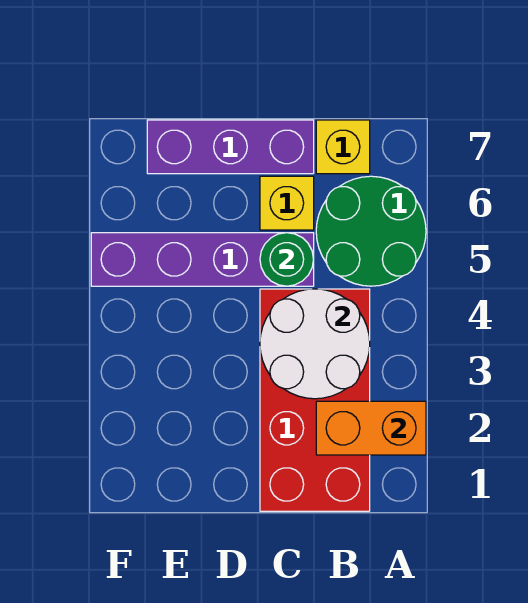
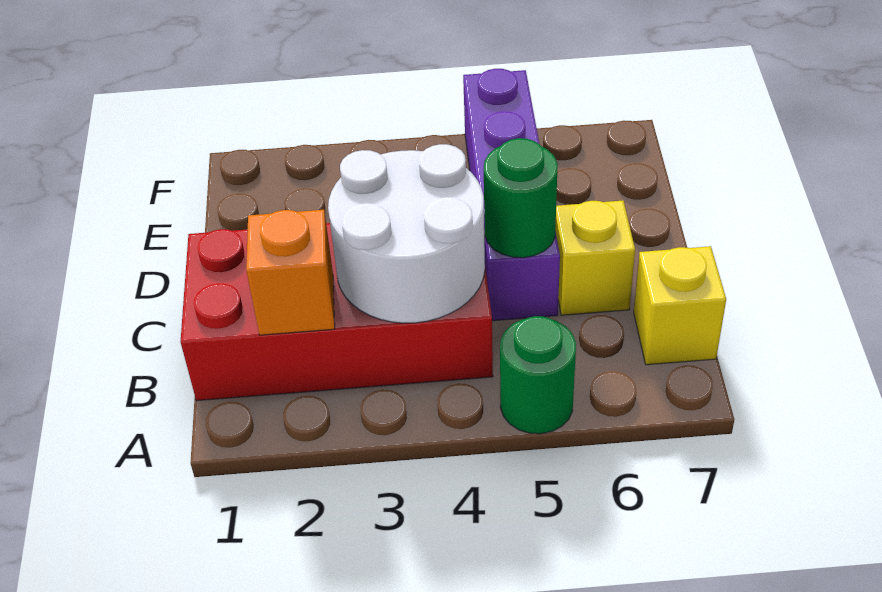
orange brick A2:B2 level 2 -> orange brick B2 level 2
green round brick A5:B6 level 1 -> green round brick A5 level 1
purple brick C7:E7 level 1 -> none

